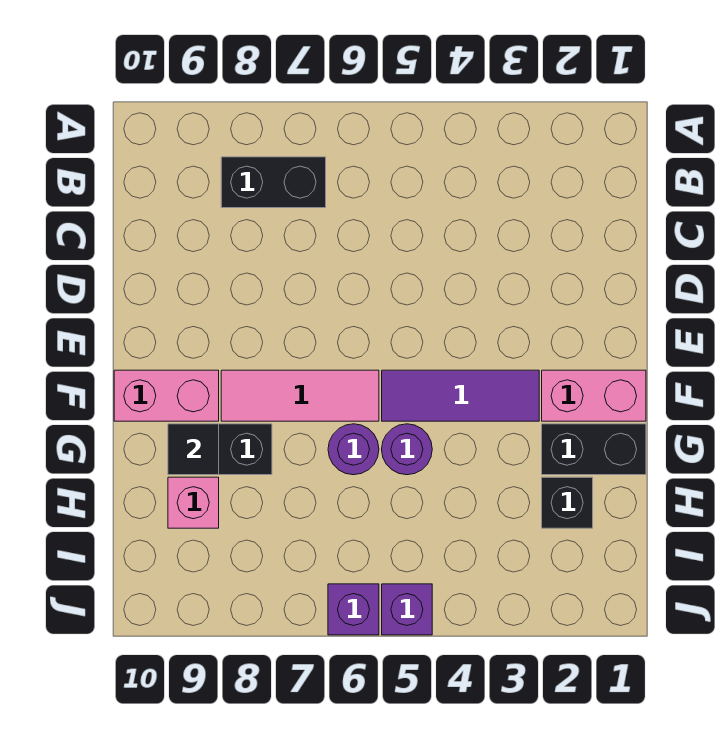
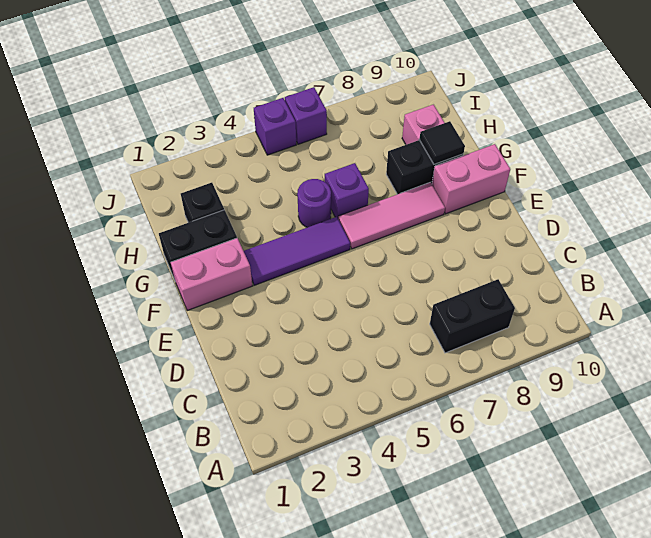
purple round brick G6 level 1 -> purple brick G6 level 1

